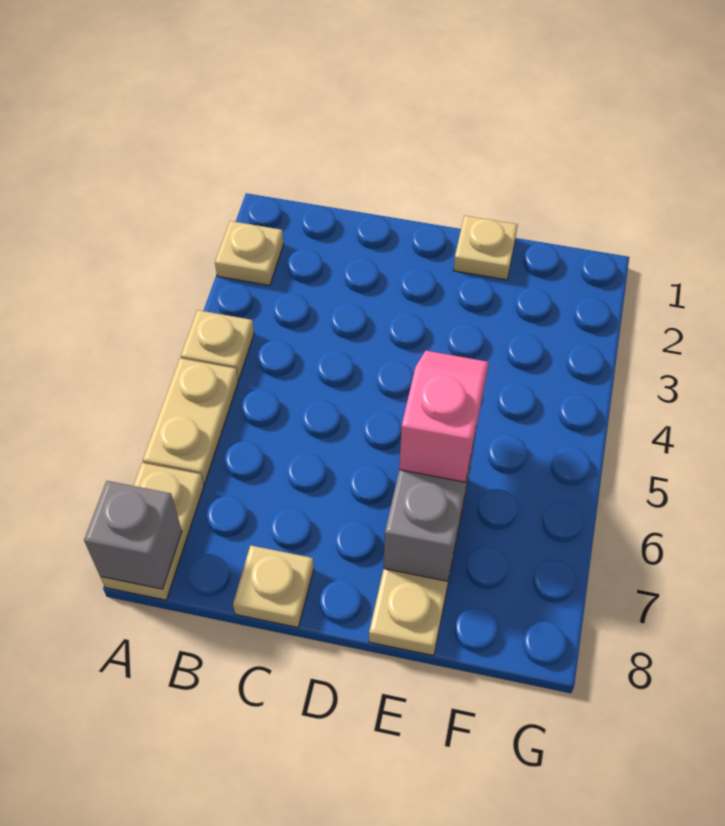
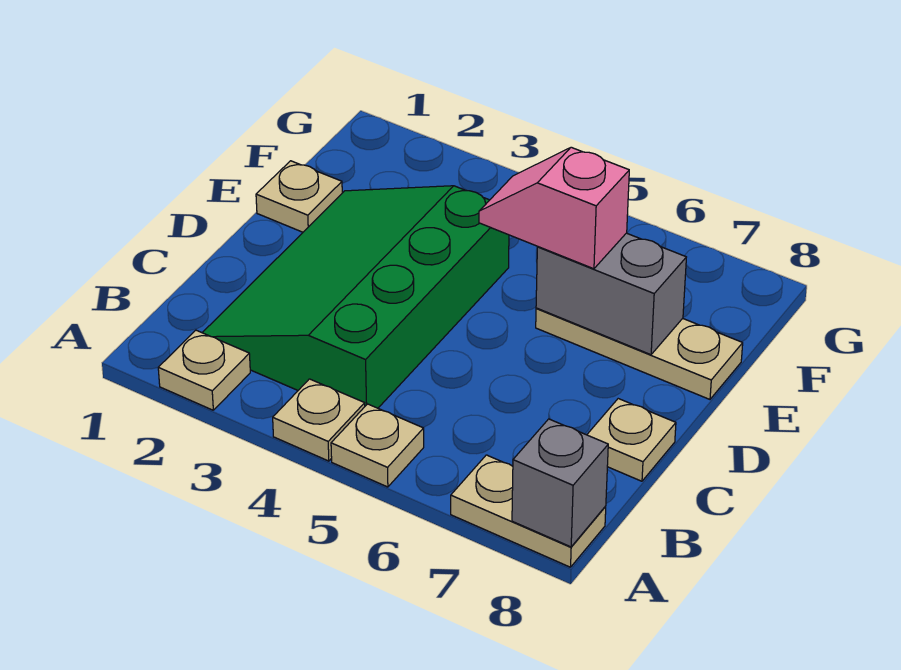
tan plate A5:A6 level 1 -> tan plate A5 level 1
none -> green slope B2:E4 level 1 top 4

